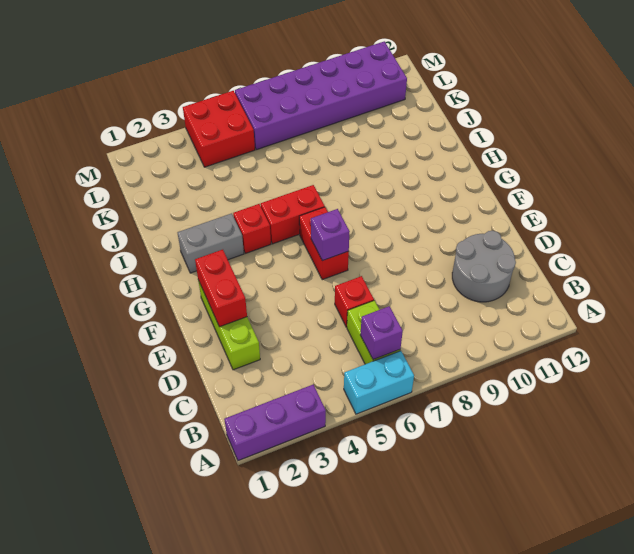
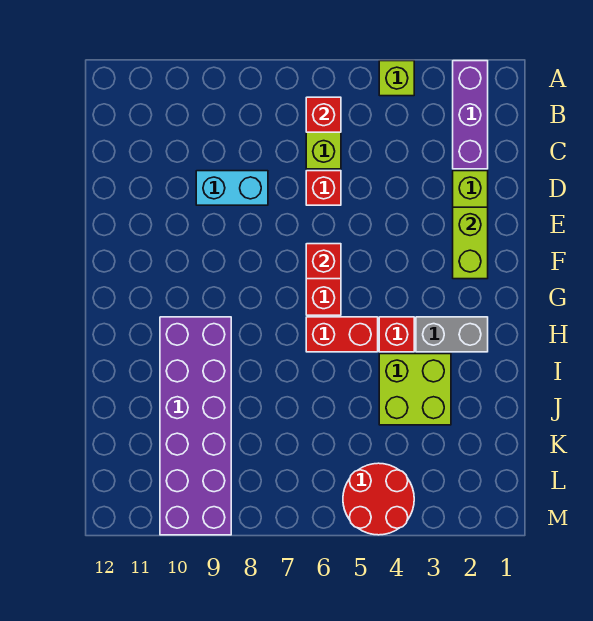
purple brick A1:A3 level 1 -> purple brick A2:C2 level 1
none -> lime brick A4 level 1
cyan brick A5:A6 level 1 -> cyan brick D8:D9 level 1
purple brick B6 level 2 -> red brick B6 level 2
grey round brick C10:D11 level 1 -> none
red brick E2:F2 level 2 -> lime brick E2:F2 level 2
purple brick F6 level 2 -> red brick F6 level 2
none -> lime brick I3:J4 level 1
red brick L4:M5 level 1 -> red round brick L4:M5 level 1
purple brick L6:M11 level 1 -> purple brick H9:M10 level 1

